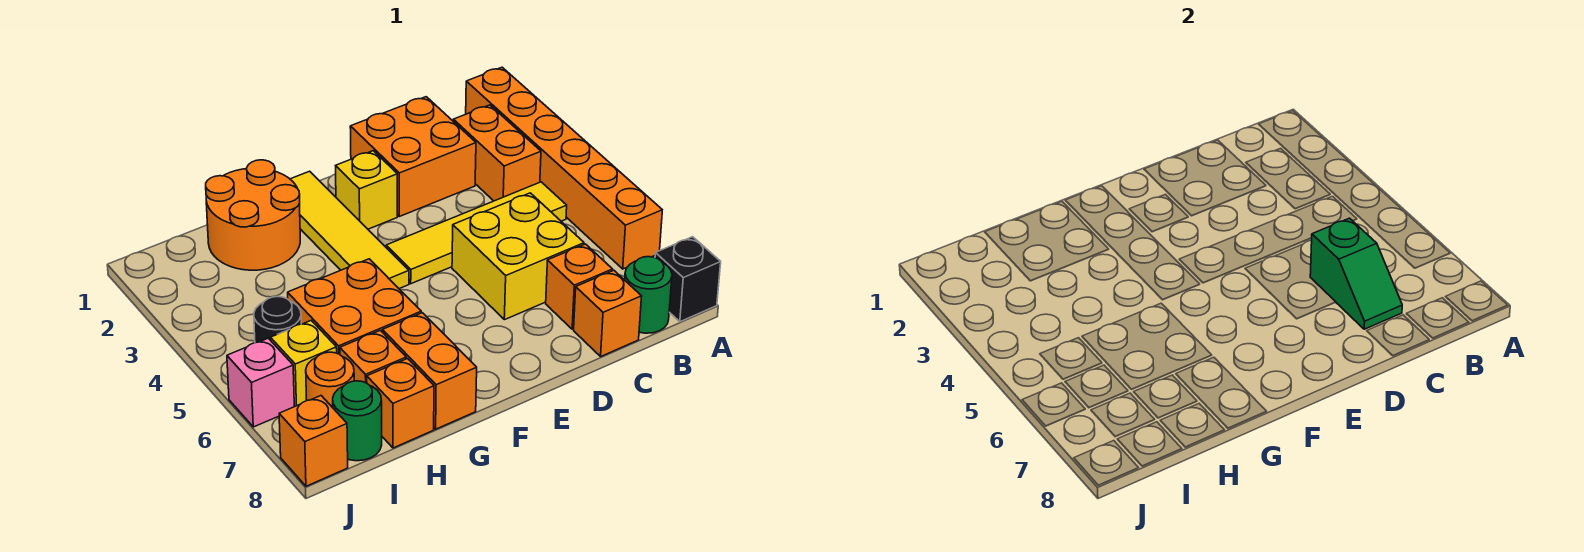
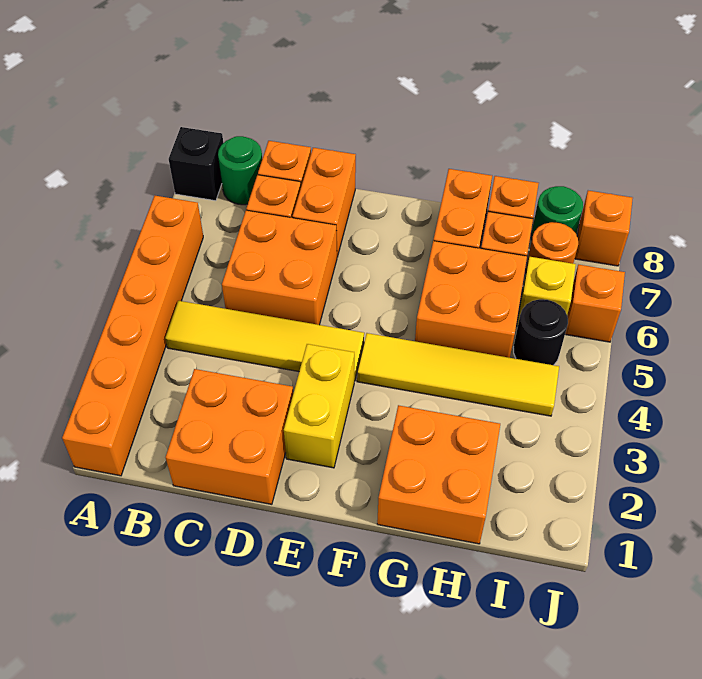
orange brick B2:B3 level 1 -> orange brick D7:D8 level 1
yellow brick C5:D6 level 1 -> orange brick C5:D6 level 1
green slope C6:C7 level 2 top 6 -> none
yellow brick E2 level 1 -> yellow brick E2:E3 level 1
yellow tile F1:F4 level 1 -> yellow tile F4:I4 level 1
orange round brick G1:H2 level 1 -> orange brick G1:H2 level 1
pink brick J6 level 1 -> orange brick J6 level 1

